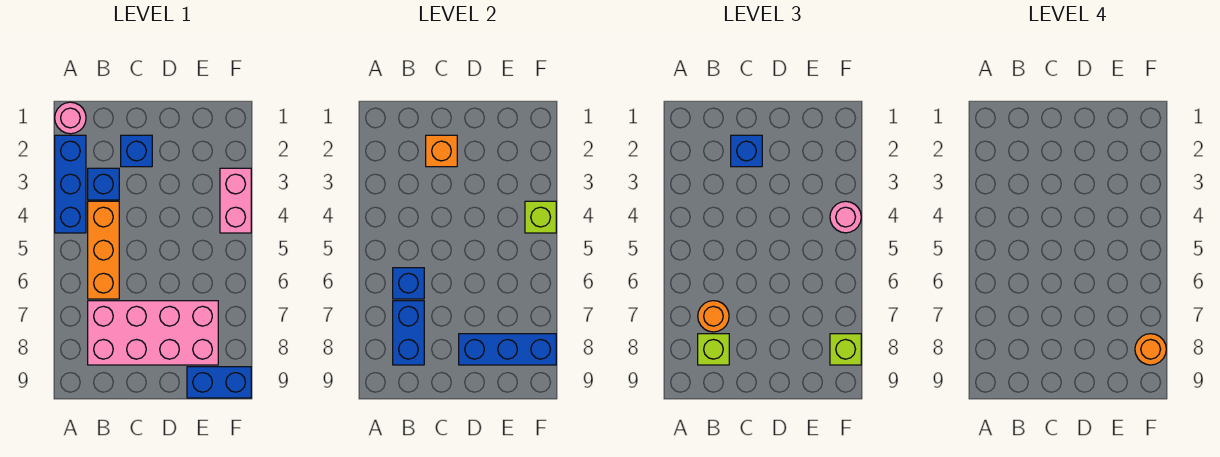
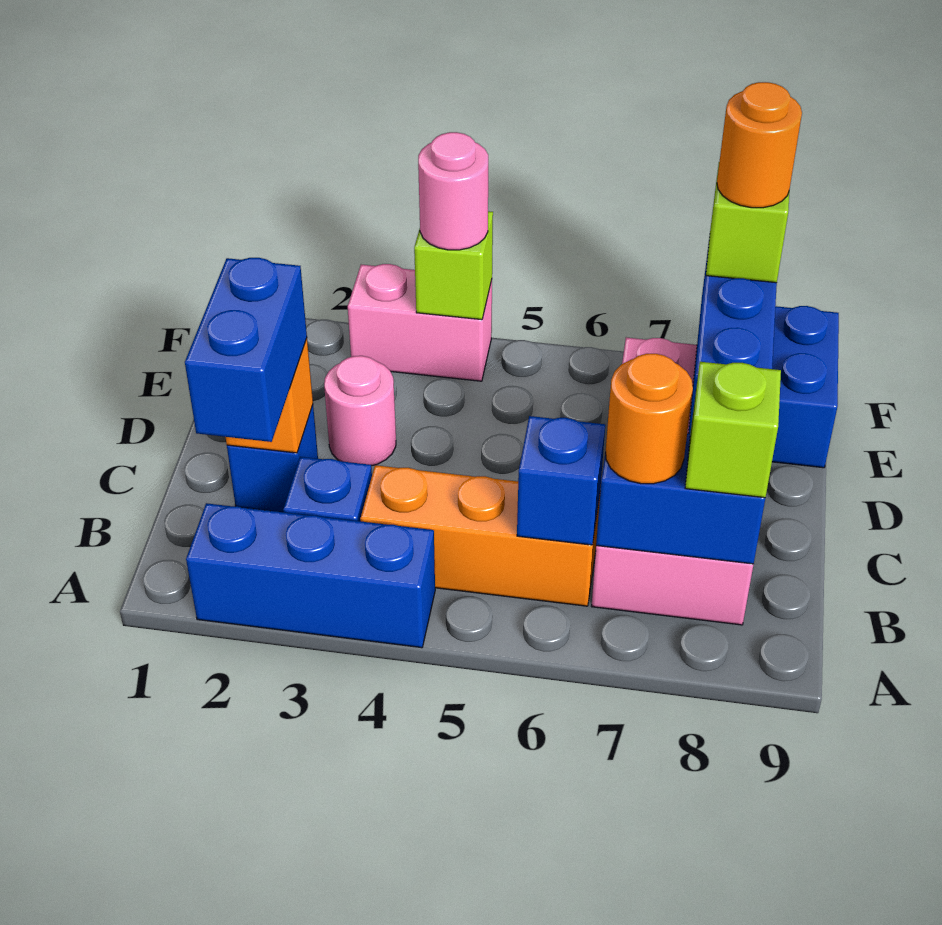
pink round brick A1 level 1 -> pink round brick D3 level 1
blue brick C2 level 3 -> blue brick B2:C2 level 3

